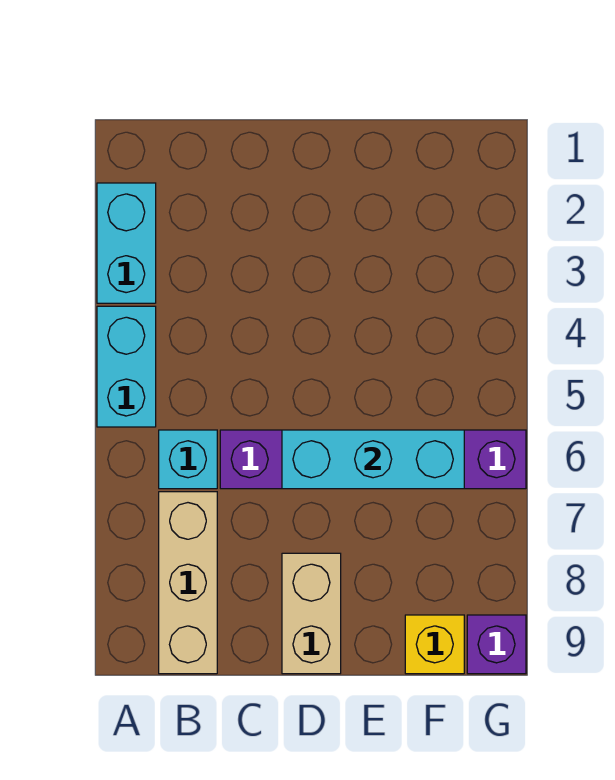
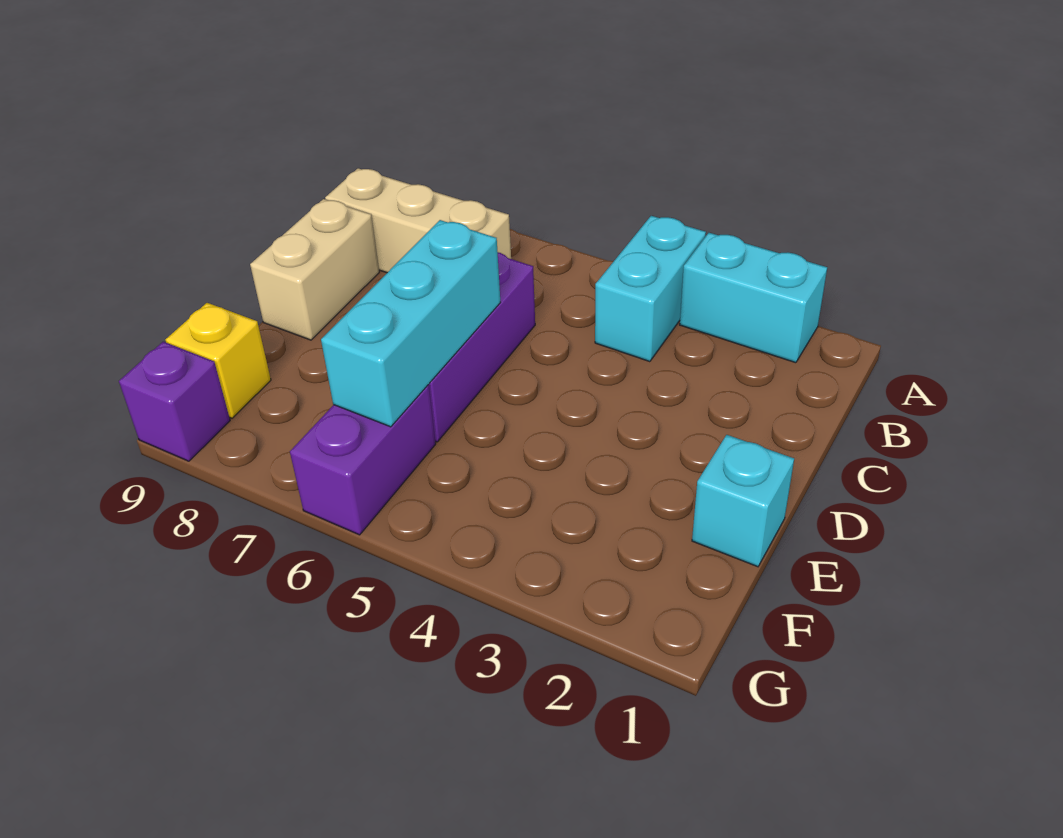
cyan brick A4:A5 level 1 -> cyan brick A4:B4 level 1
cyan brick B6 level 1 -> cyan brick E1 level 1
tan brick D8:D9 level 1 -> tan brick C9:D9 level 1

